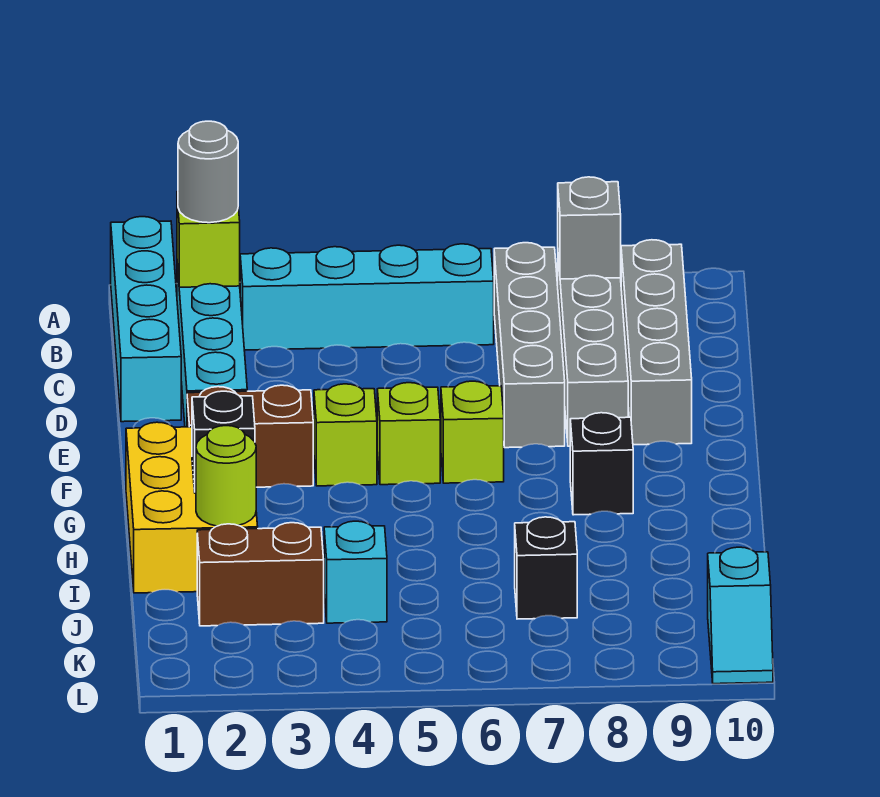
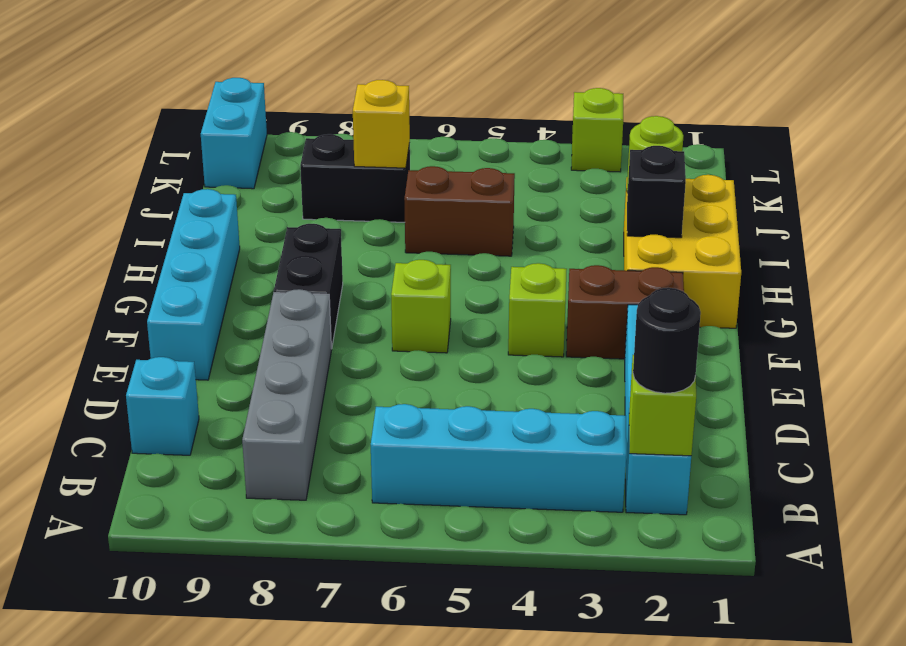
cyan brick A1:D1 level 1 -> cyan brick E10:H10 level 1
grey round brick B2 level 3 -> black round brick B2 level 3
grey brick B7:E7 level 1 -> none
grey brick B8 level 2 -> none
grey brick B9:E9 level 1 -> none
lime brick F5 level 1 -> lime brick L3 level 1
black brick G8 level 1 -> black brick F8:G8 level 1
brown brick J2:J3 level 1 -> brown brick I5:I6 level 1
cyan brick J4 level 1 -> cyan brick C10 level 1
black brick J7 level 1 -> black brick J7:J8 level 1
none -> yellow brick J7 level 2
cyan slope K10:L10 level 1 top K -> cyan brick K10:L10 level 1

